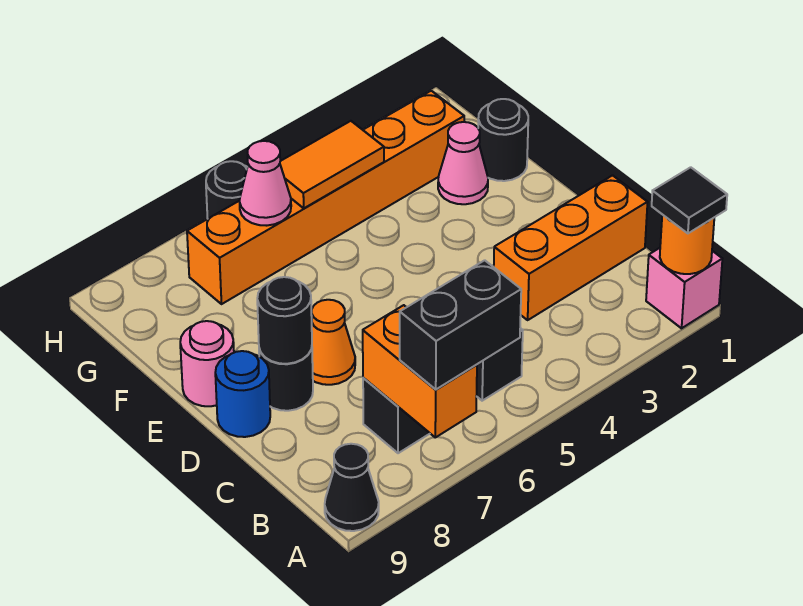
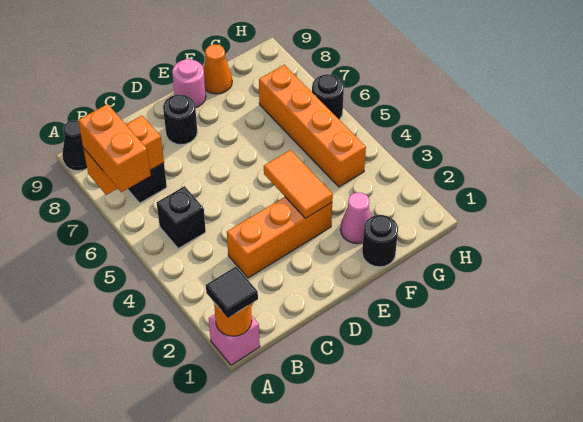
black brick A6:A7 level 3 -> orange brick A6:A7 level 3
orange brick C1:C3 level 1 -> orange brick C3:E3 level 1
orange cone D7 level 1 -> orange cone F9 level 1
black round brick D8 level 2 -> none
blue round brick D9 level 1 -> none
orange brick G2:G7 level 1 -> orange brick G4:G7 level 1
orange tile G4:G5 level 2 -> orange tile E3:E4 level 2
pink cone G6 level 2 -> none

